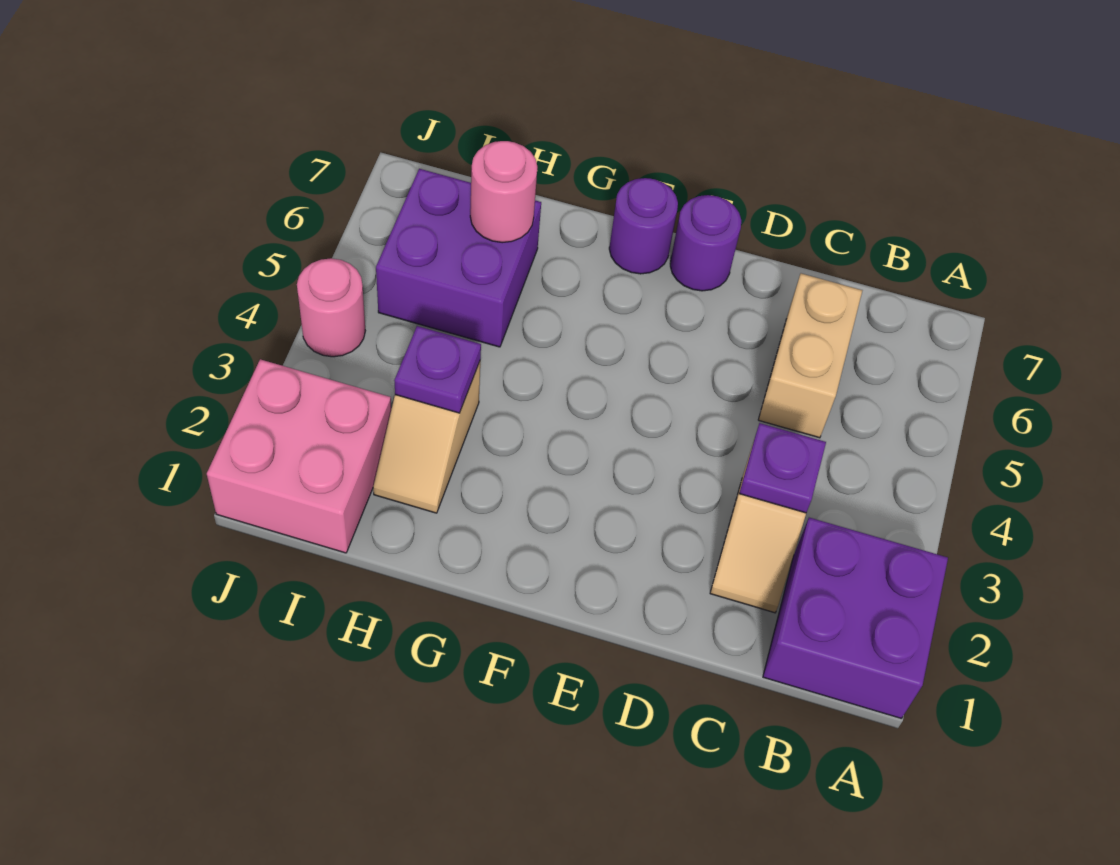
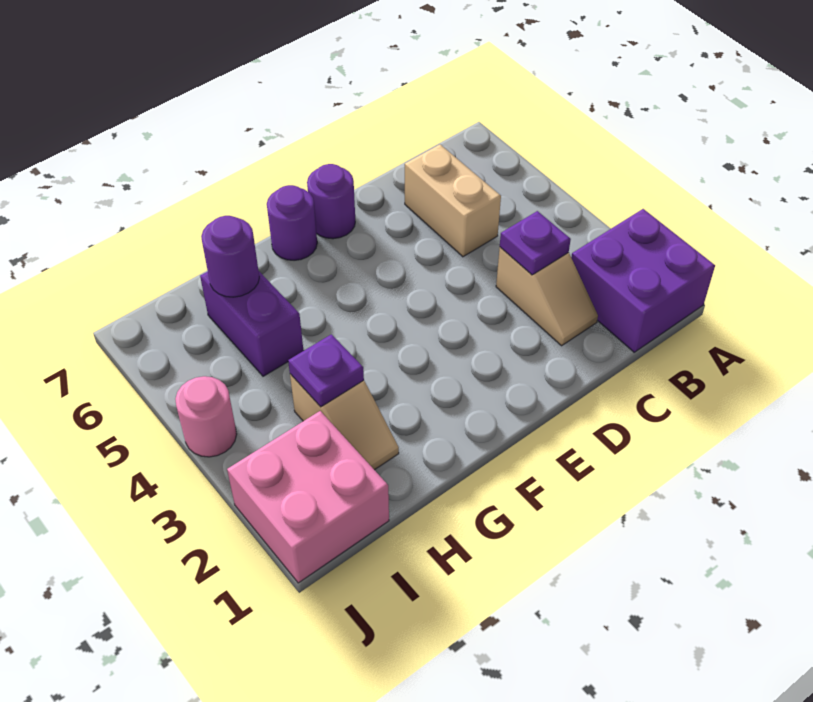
purple brick H5:I6 level 1 -> purple brick H5:H6 level 1
pink round brick H6 level 2 -> purple round brick H6 level 2

